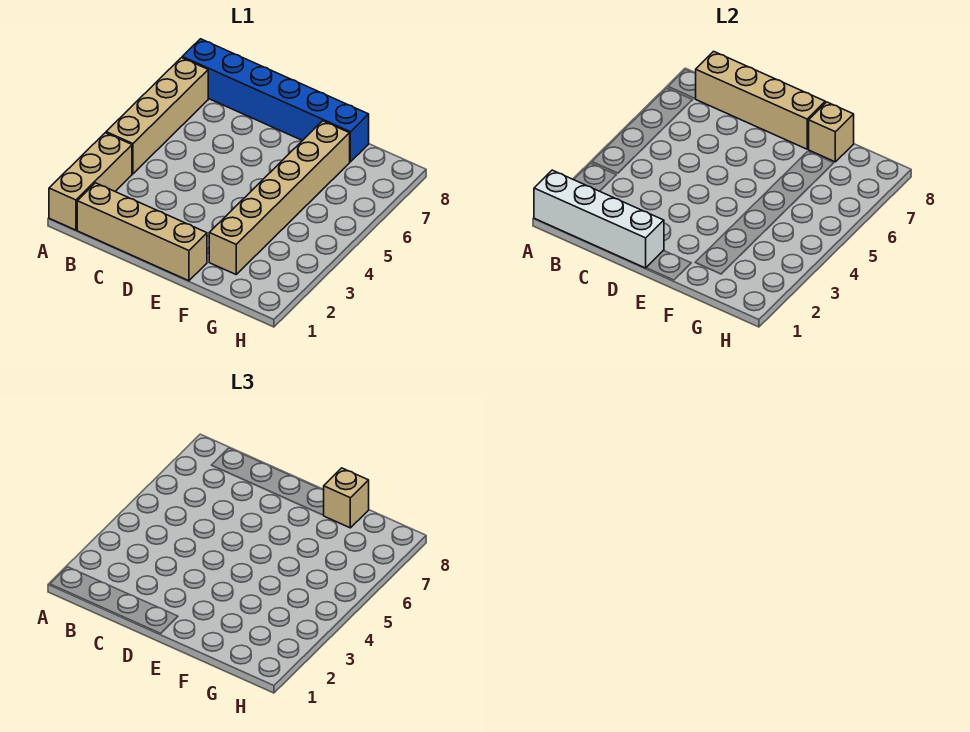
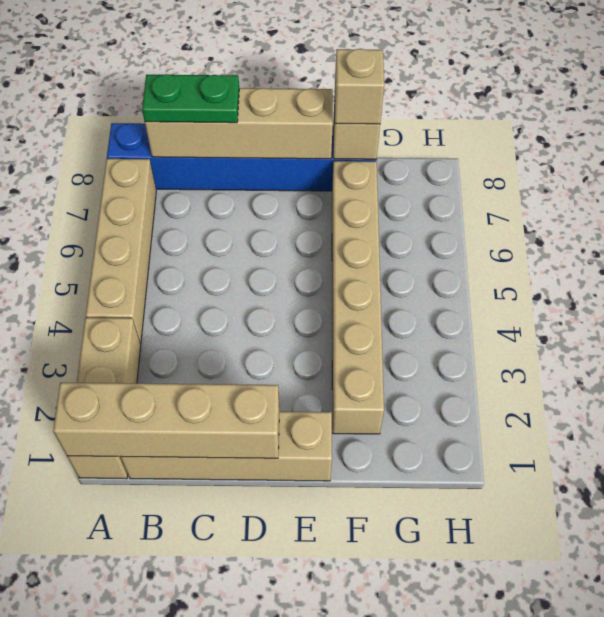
white brick A1:D1 level 2 -> tan brick A1:D1 level 2
none -> green plate B8:C8 level 3

